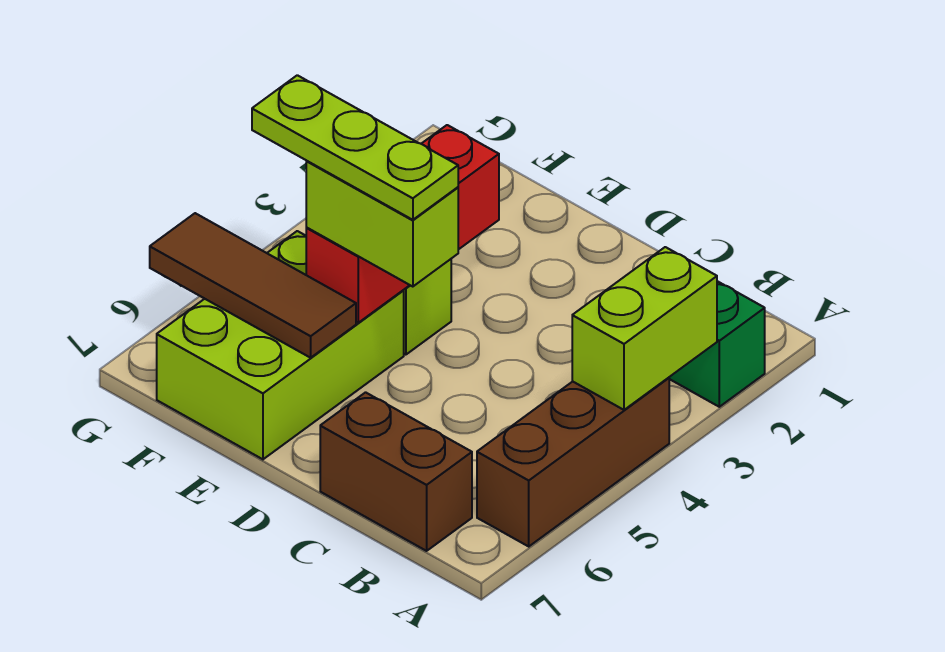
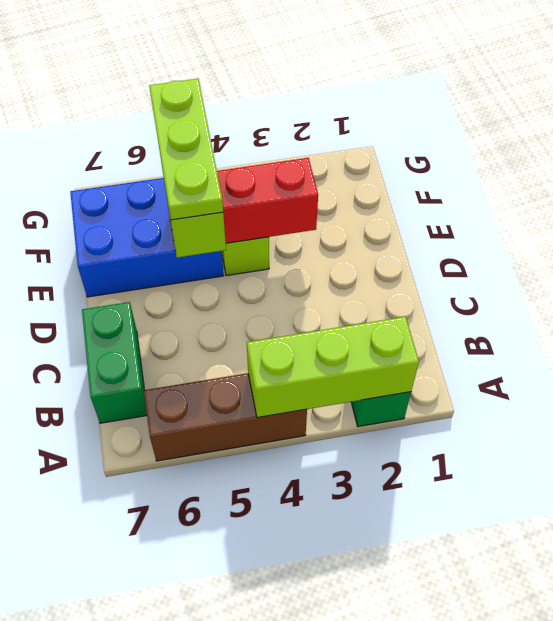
lime brick A3:A4 level 2 -> lime brick A2:A4 level 2
brown brick B7:C7 level 1 -> green brick B7:C7 level 1
lime brick E5:F7 level 1 -> blue brick E5:F7 level 1
brown tile E6:G6 level 2 -> none

